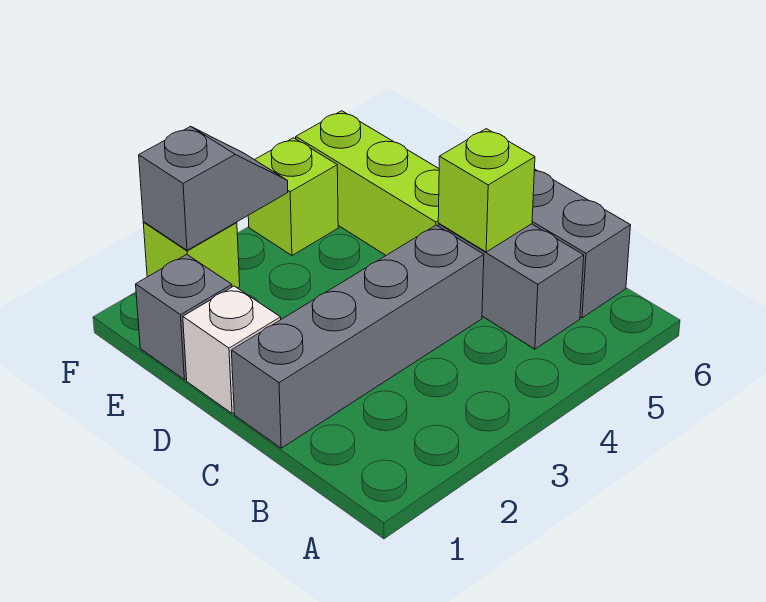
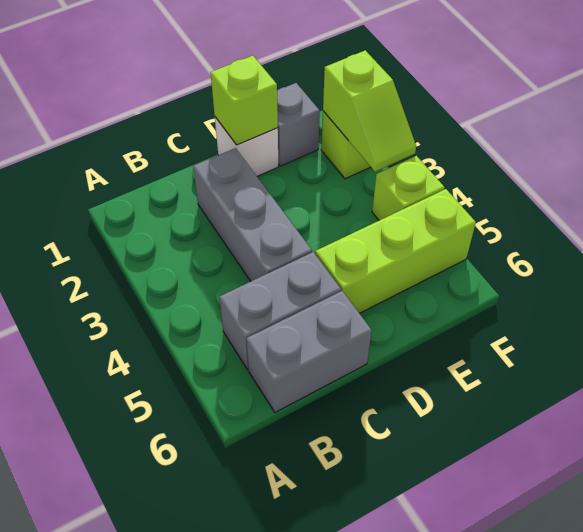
grey brick C1:C4 level 1 -> grey brick C2:C4 level 1
lime brick C5 level 2 -> lime brick D1 level 2
grey slope F2:F3 level 2 top 2 -> lime slope F2:F3 level 2 top 2

